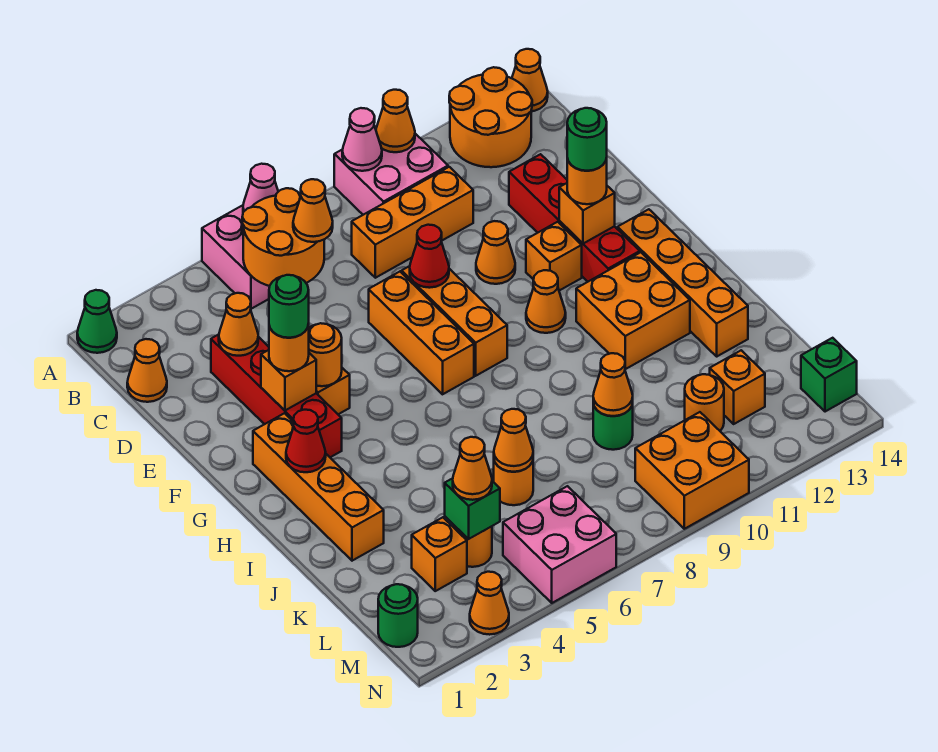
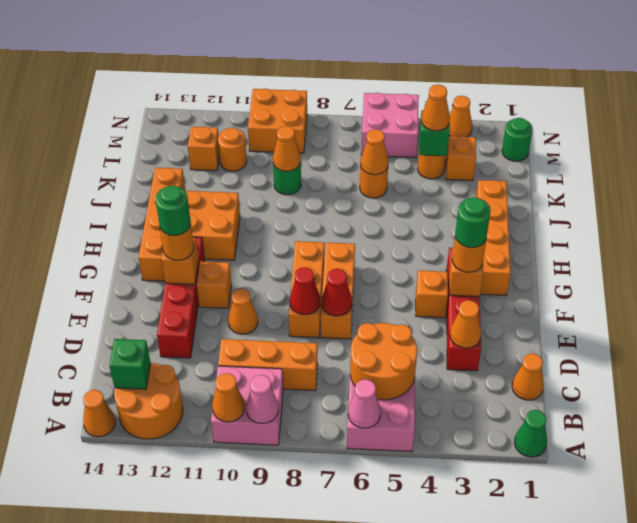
orange cone C6 level 3 -> none
orange round brick F4 level 2 -> none
orange cone G10 level 1 -> none
red cone H2 level 2 -> red cone E7 level 2
green brick M14 level 1 -> green brick B13 level 2

